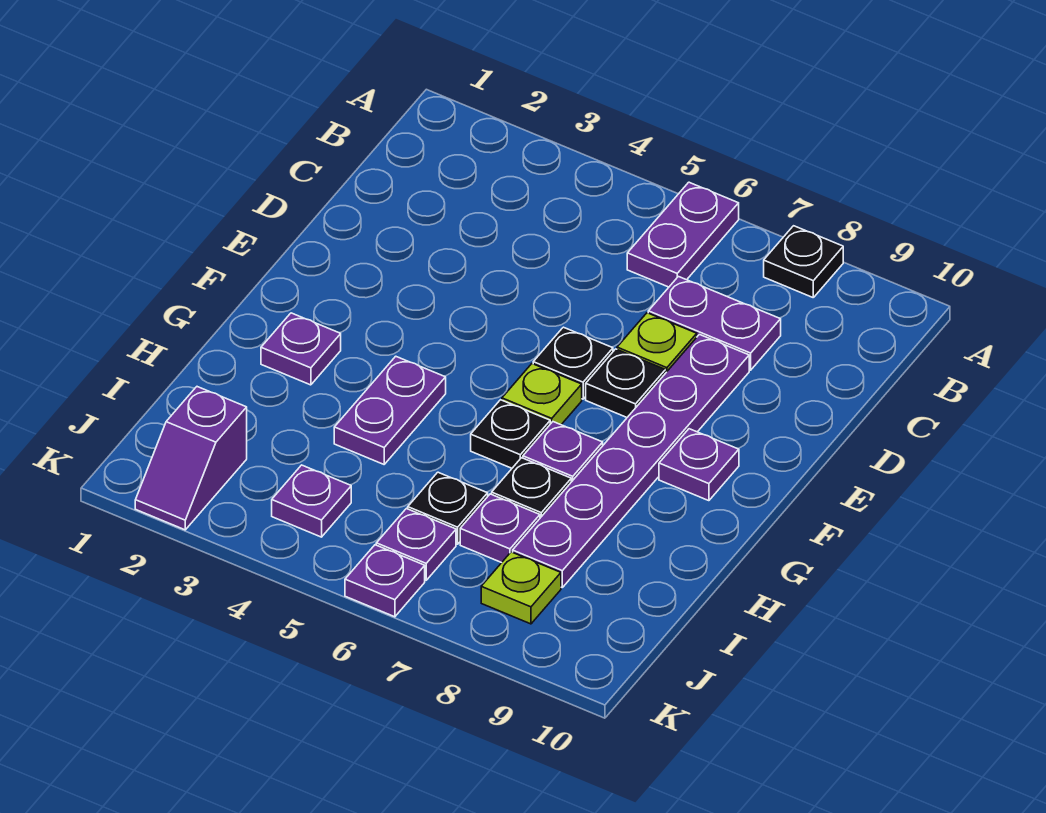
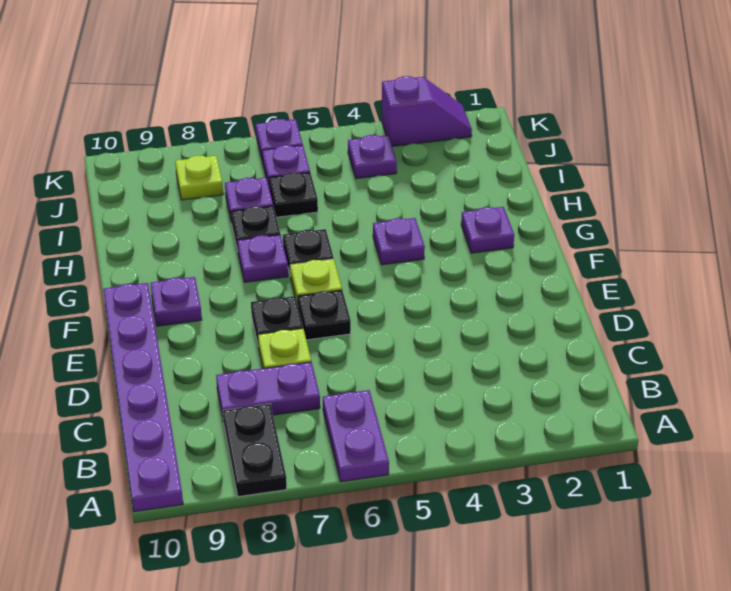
black plate A8 level 1 -> black plate A8:B8 level 1
purple plate D8:I8 level 1 -> purple plate A10:F10 level 1
purple plate G4:H4 level 1 -> purple plate G4 level 1
purple slope J2:K2 level 1 top J -> purple slope K2:K3 level 1 top 3

